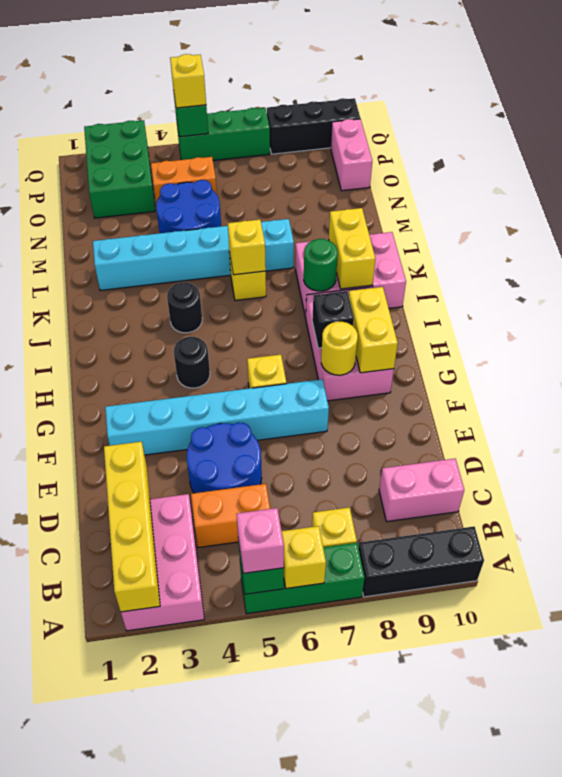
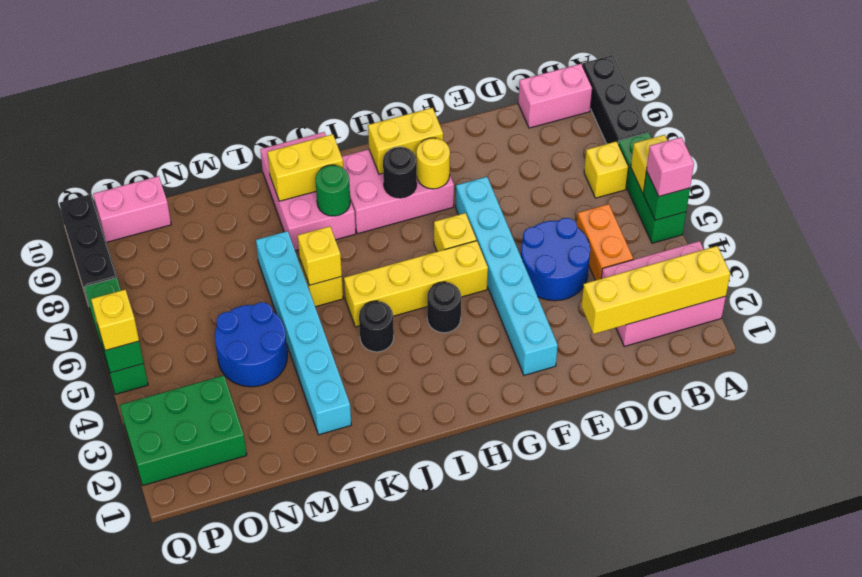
pink brick C9:C10 level 1 -> pink brick B10:C10 level 1
none -> yellow brick G5:J5 level 1
black brick H8 level 2 -> black round brick H8 level 2
orange brick O4:O5 level 1 -> none

